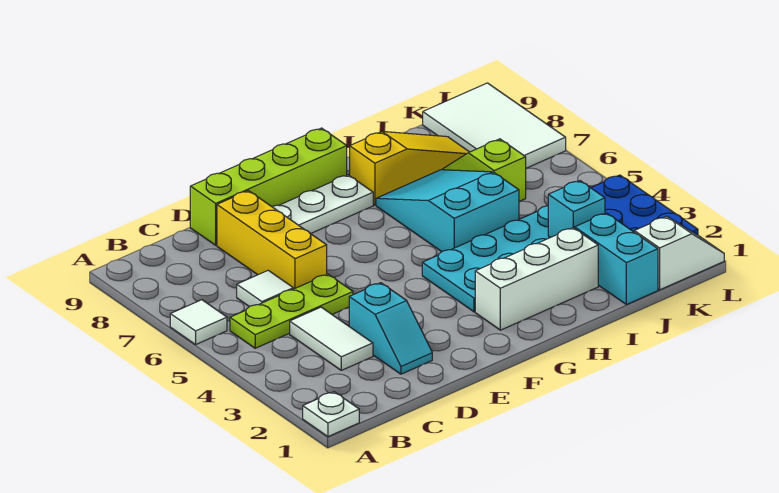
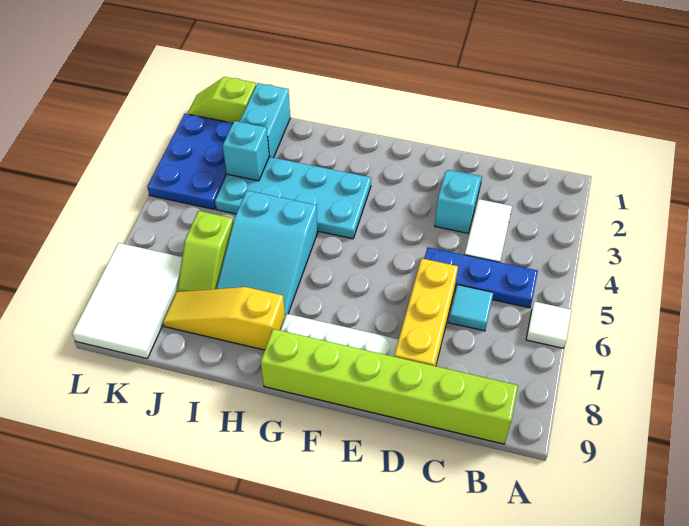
white plate A1 level 1 -> none
lime plate B5:D5 level 1 -> blue plate B5:D5 level 1
white tile C6 level 1 -> cyan tile C6 level 1
lime brick D9:G9 level 1 -> lime brick B9:G9 level 1
white brick G2:I2 level 1 -> none
white slope K1:L1 level 1 top K -> lime slope K1:L1 level 1 top K

